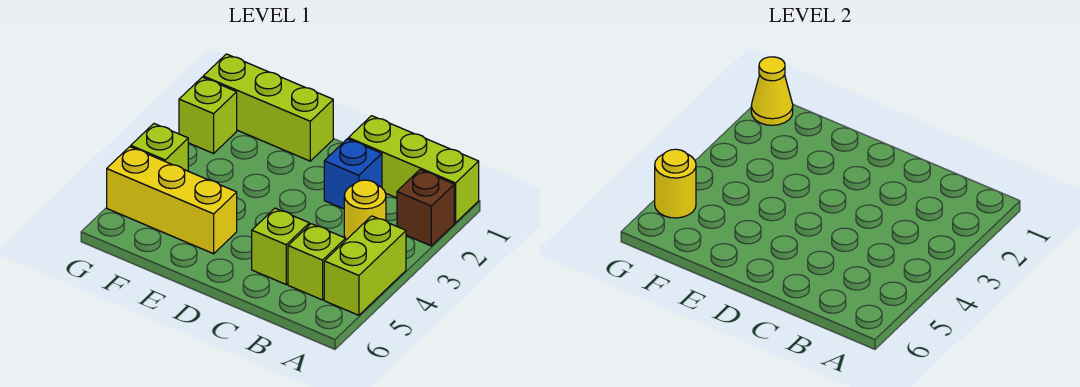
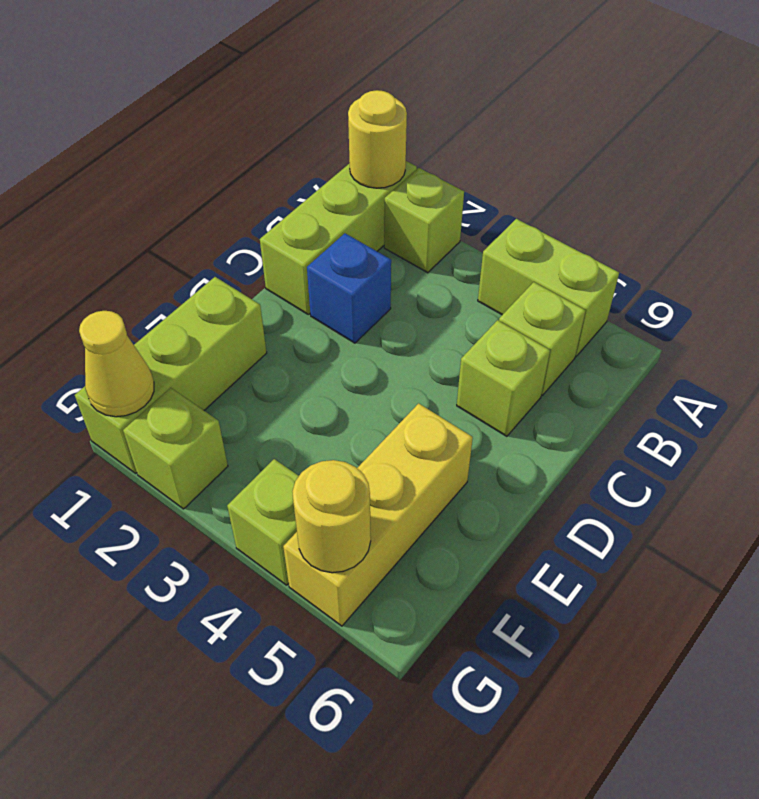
brown brick A2 level 1 -> lime brick A2 level 1
yellow round brick B3 level 1 -> yellow round brick A1 level 2

